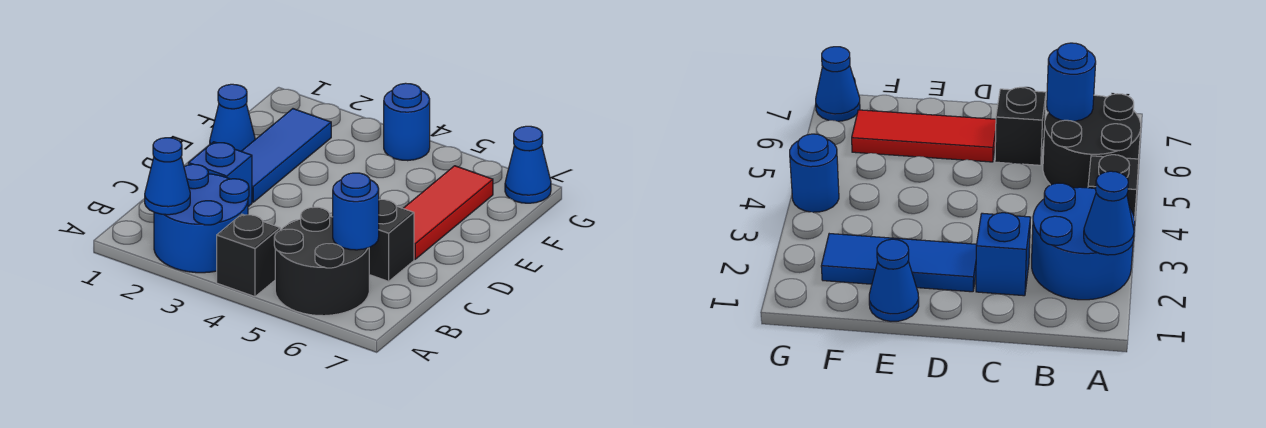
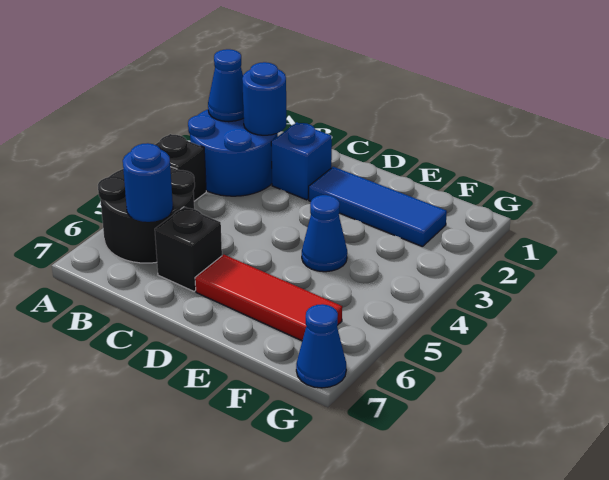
blue cone E1 level 1 -> blue cone E4 level 1
blue round brick G4 level 1 -> blue round brick B2 level 2

